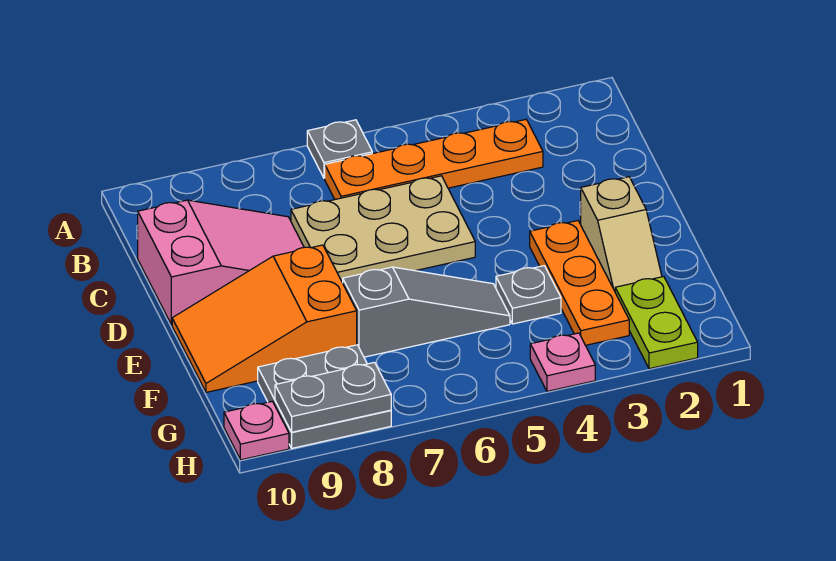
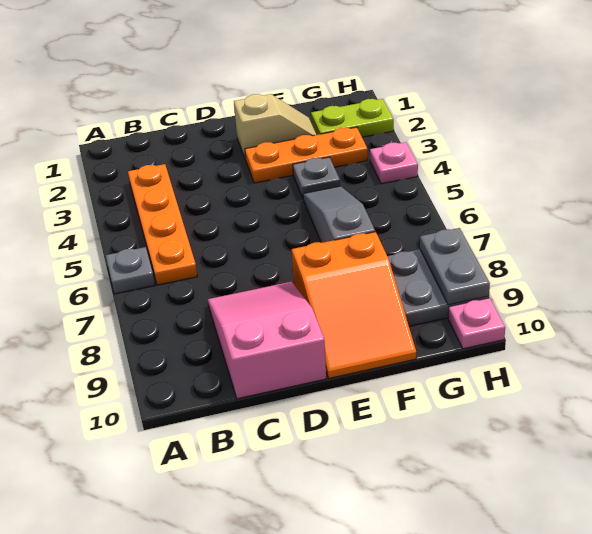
tan plate C5:D7 level 1 -> none

